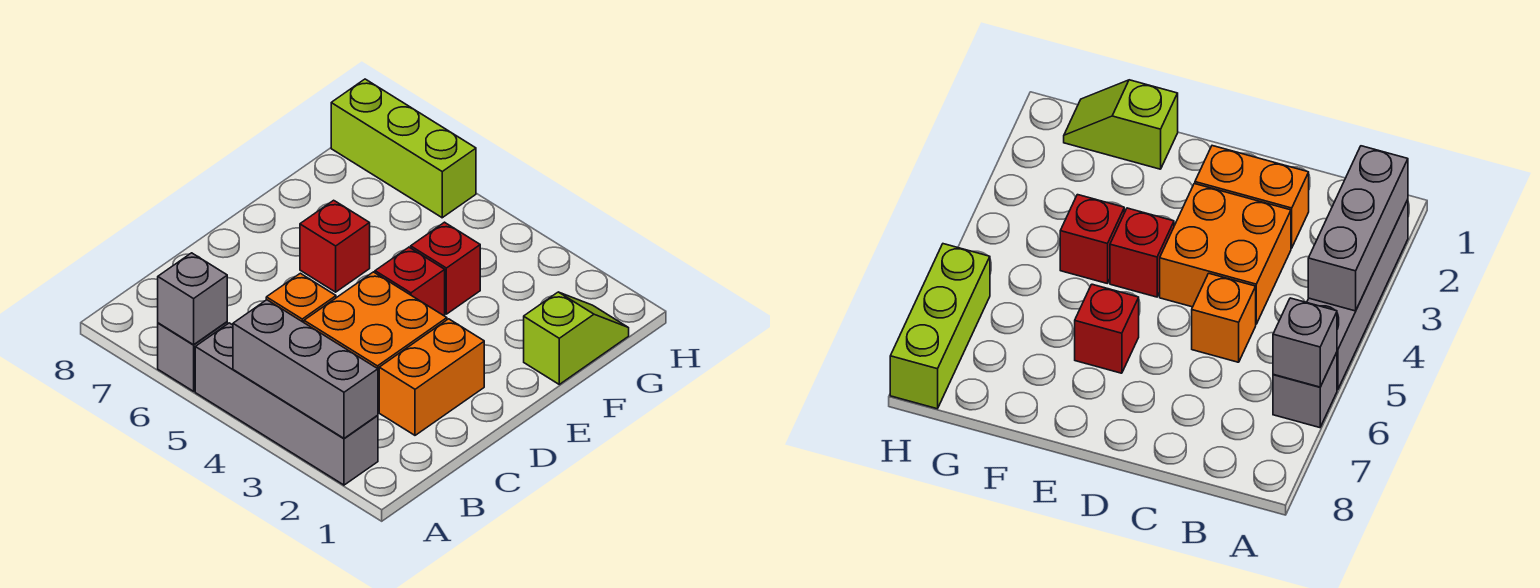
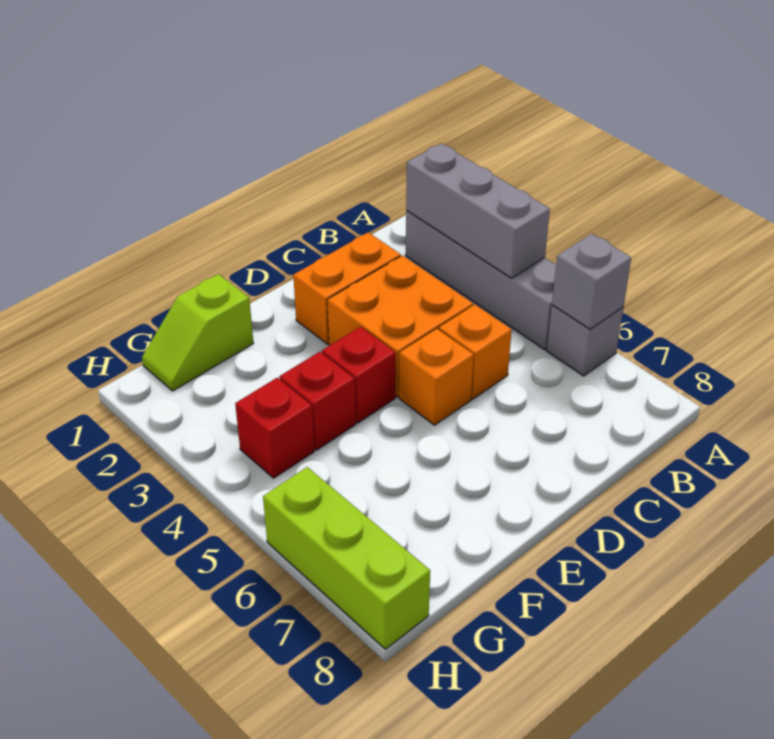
none -> orange brick D5 level 1
red brick E6 level 1 -> red brick G4 level 1

